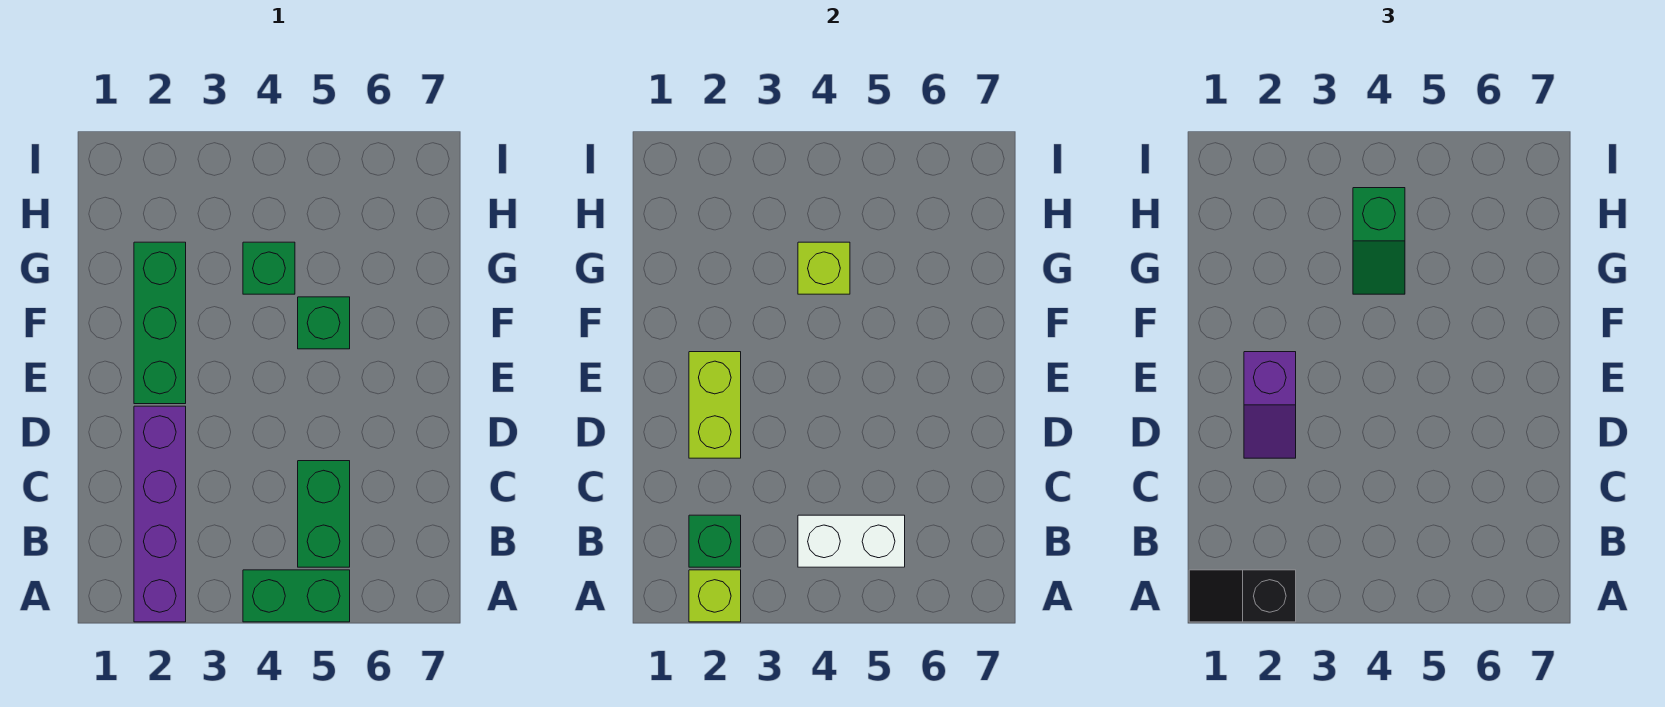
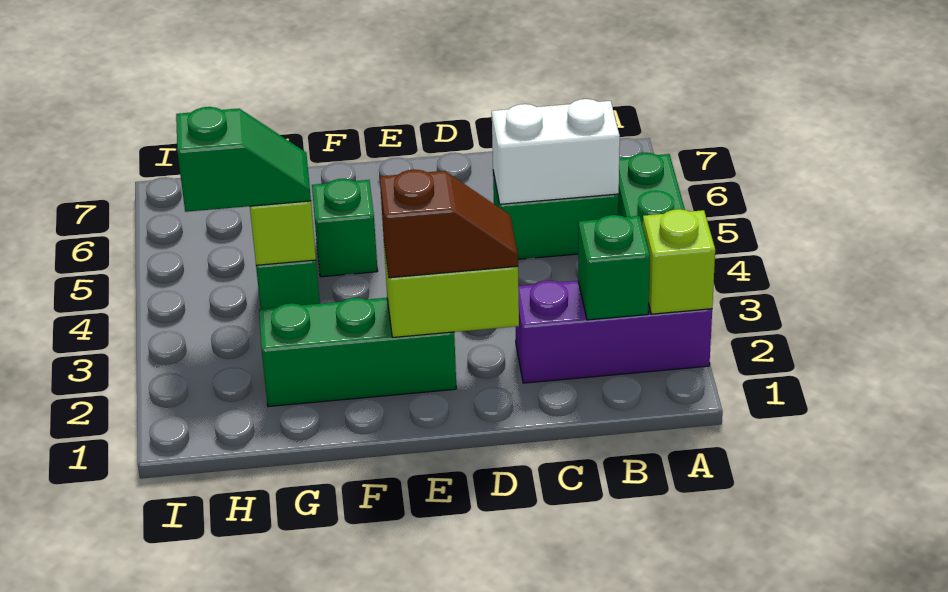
black slope A1:A2 level 3 top 2 -> none
purple brick A2:D2 level 1 -> purple brick A2:C2 level 1
white brick B4:B5 level 2 -> white brick B5:C5 level 2
purple slope D2:E2 level 3 top E -> brown slope D2:E2 level 3 top E

